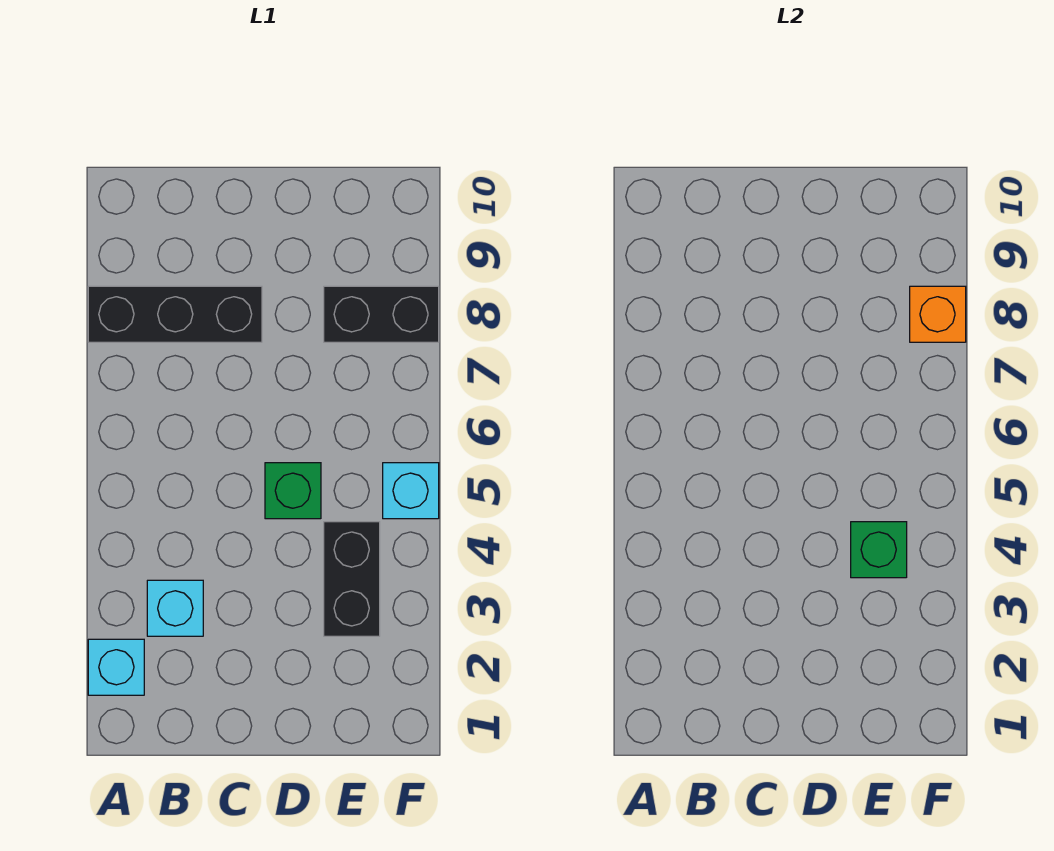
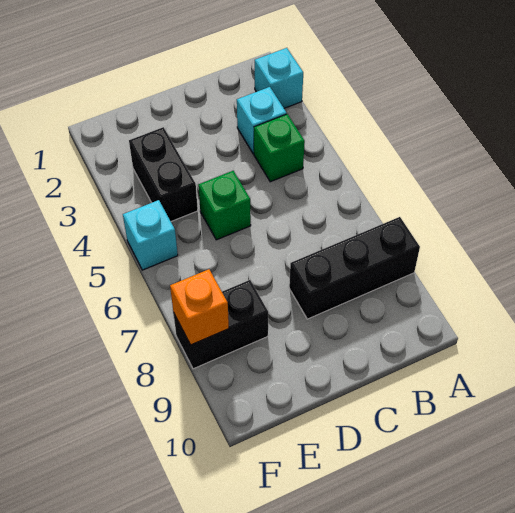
green brick E4 level 2 -> green brick B4 level 1

